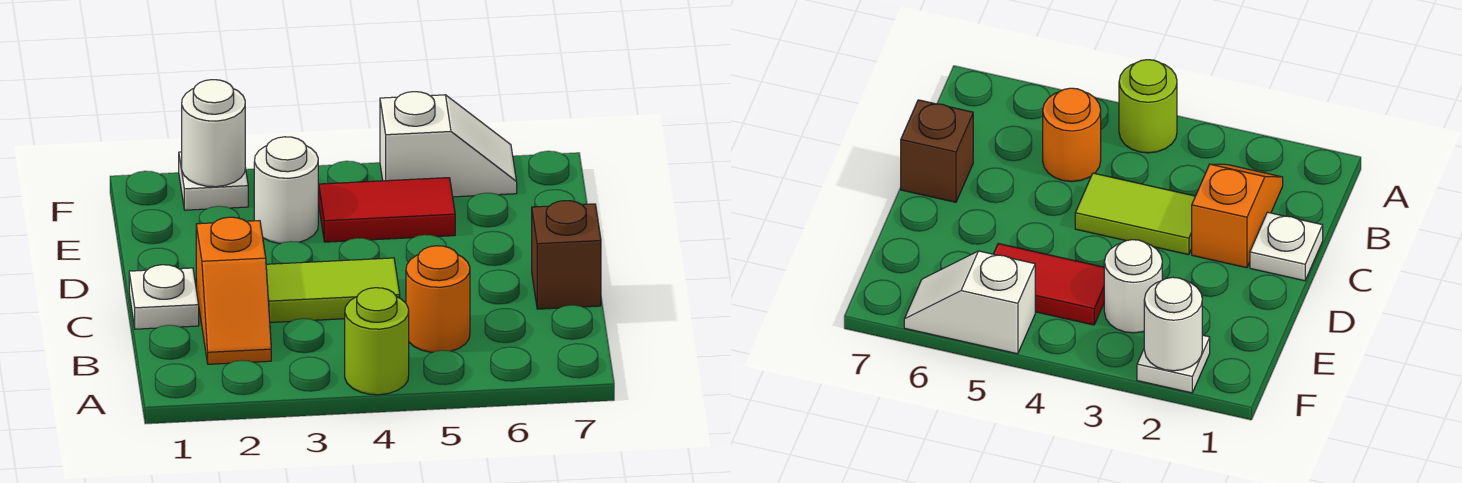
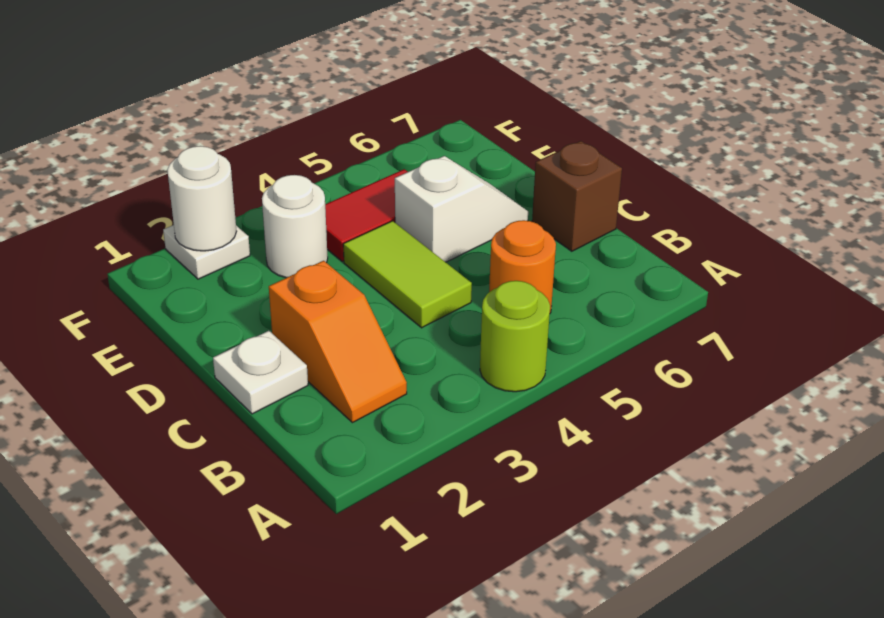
lime tile C3:C4 level 1 -> lime tile C4:D4 level 1
white slope F5:F6 level 1 top 5 -> white slope D5:D6 level 1 top 5

